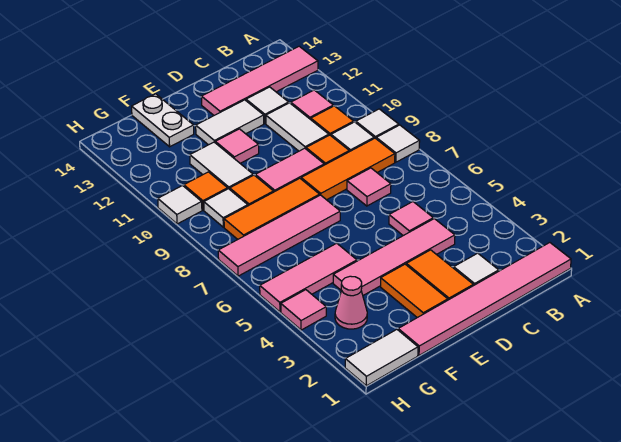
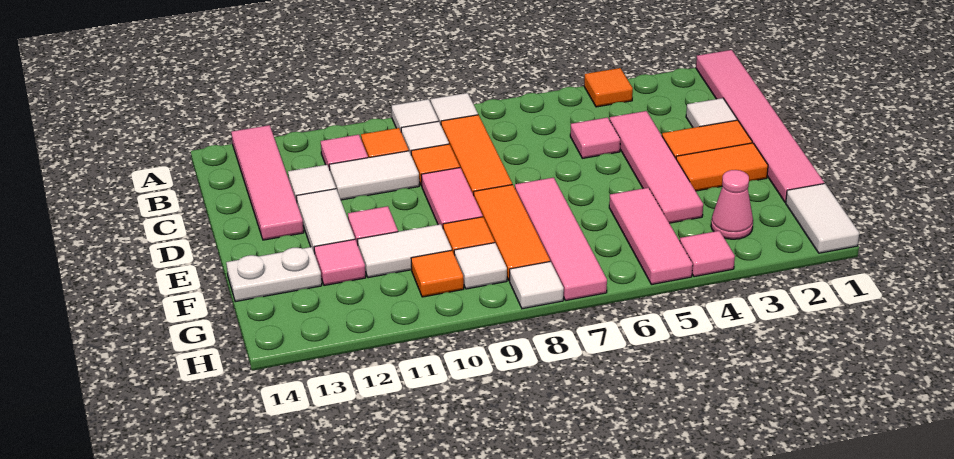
none -> orange tile A4 level 1
pink tile C7 level 1 -> pink tile F12 level 1
white tile H10 level 1 -> white tile H8 level 1

